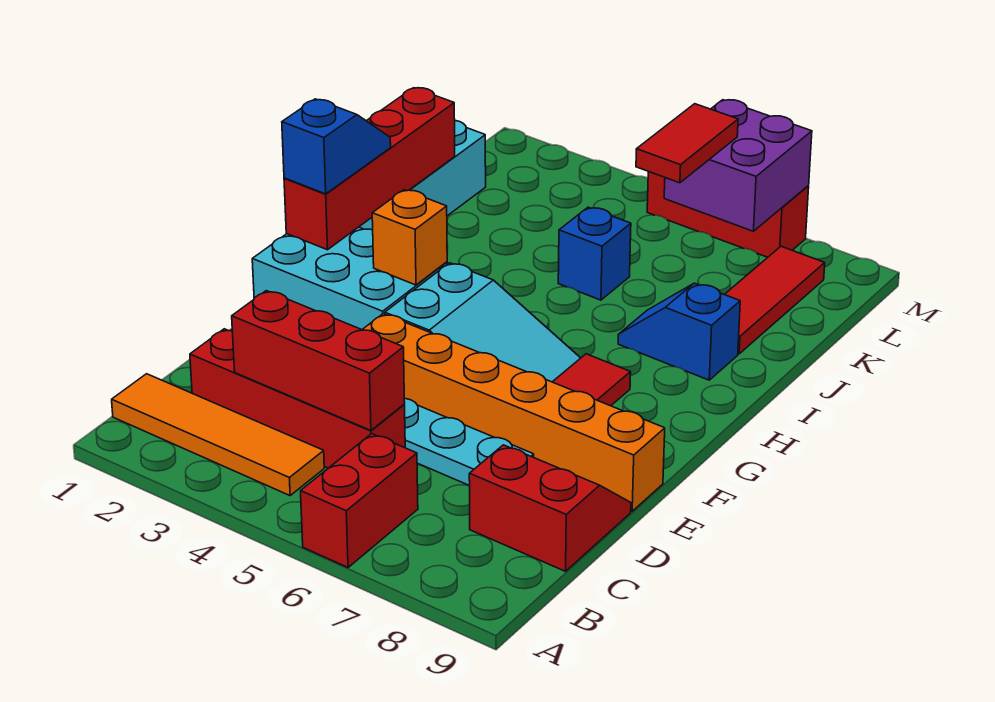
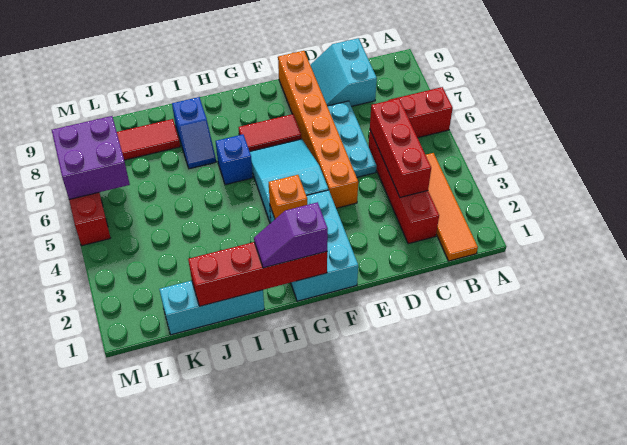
red slope C8:D9 level 1 top C -> cyan slope C8:D9 level 1 top C
blue slope G1:H1 level 3 top G -> purple slope G1:H1 level 3 top G
blue brick J5 level 1 -> blue brick H6 level 1
red tile K6:L6 level 3 -> none

